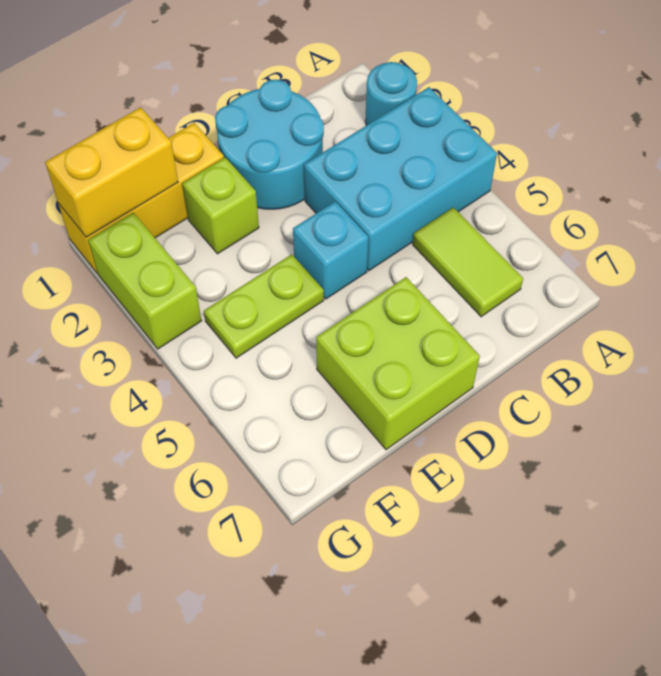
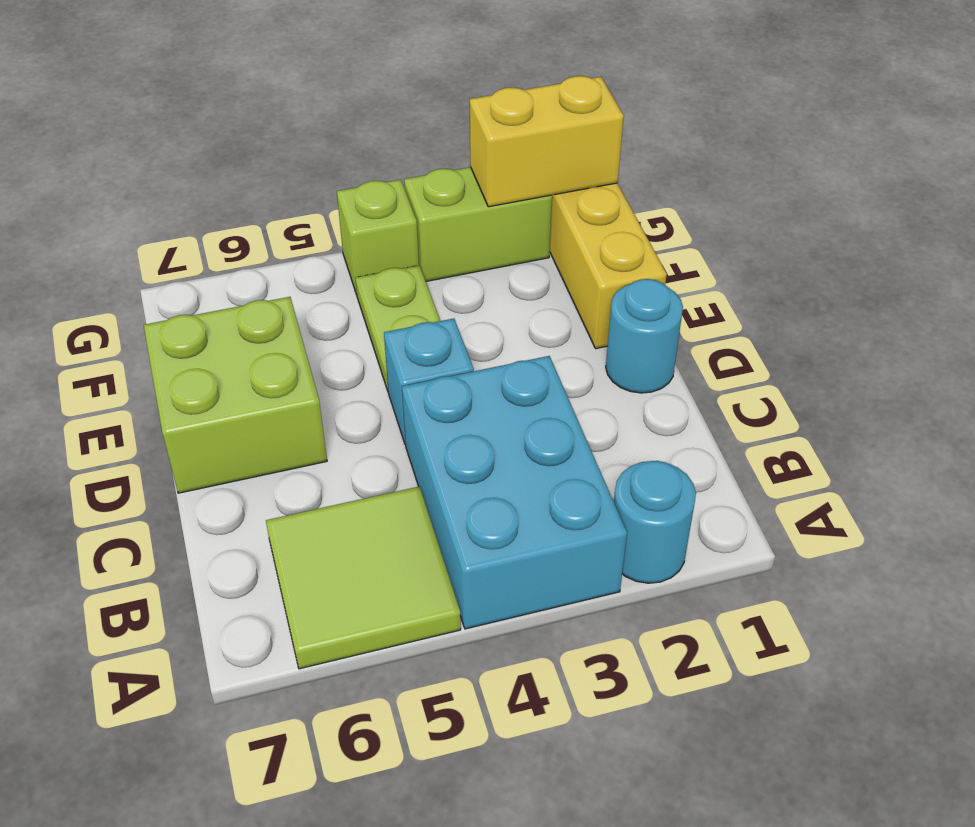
lime tile B5:B6 level 1 -> lime tile A5:B6 level 1
cyan round brick C1:D2 level 1 -> cyan round brick D1 level 1
lime brick E2 level 1 -> lime brick G4 level 1
yellow brick F1:G1 level 2 -> yellow brick G1:G2 level 2

